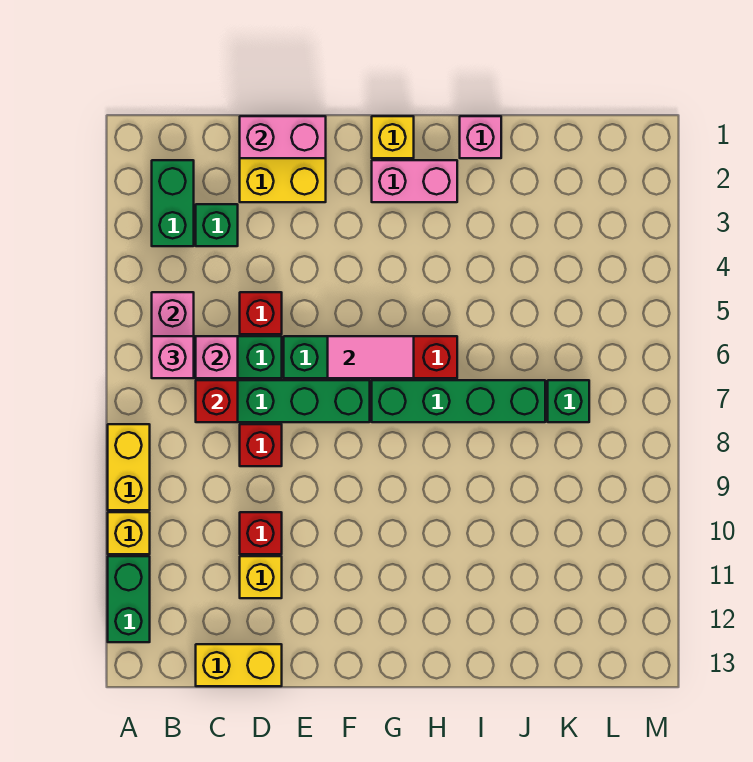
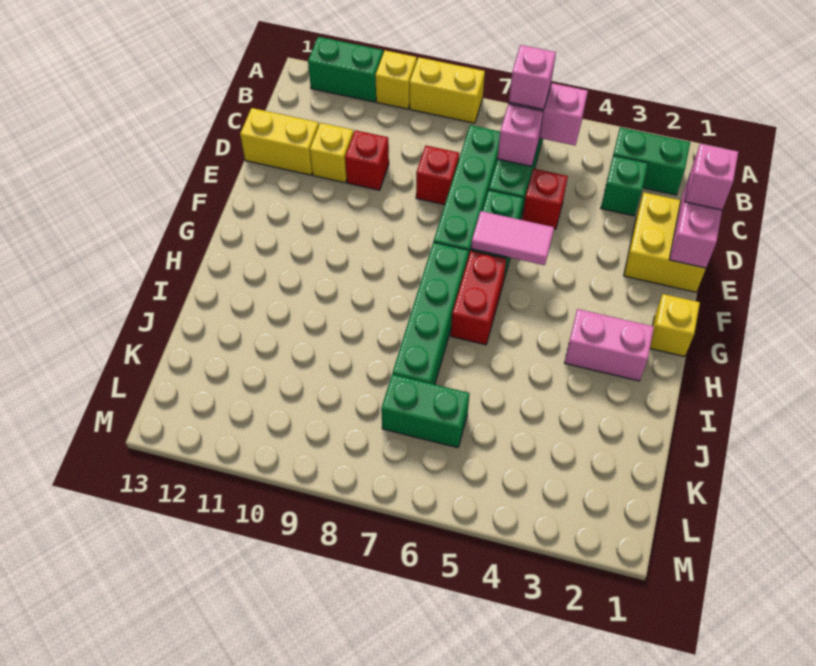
red brick C7 level 2 -> none
yellow brick C13:D13 level 1 -> yellow brick D12:D13 level 1
pink tile F6:G6 level 2 -> pink tile F5:F6 level 2
pink brick G2:H2 level 1 -> pink brick H2:H3 level 1
pink brick I1 level 1 -> pink brick D1 level 3
green brick K7 level 1 -> green brick K6:K7 level 1

